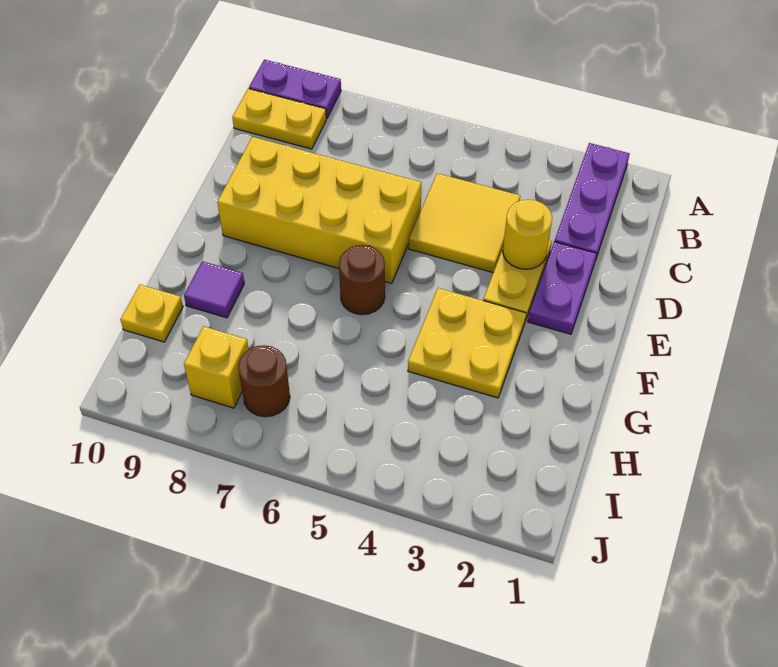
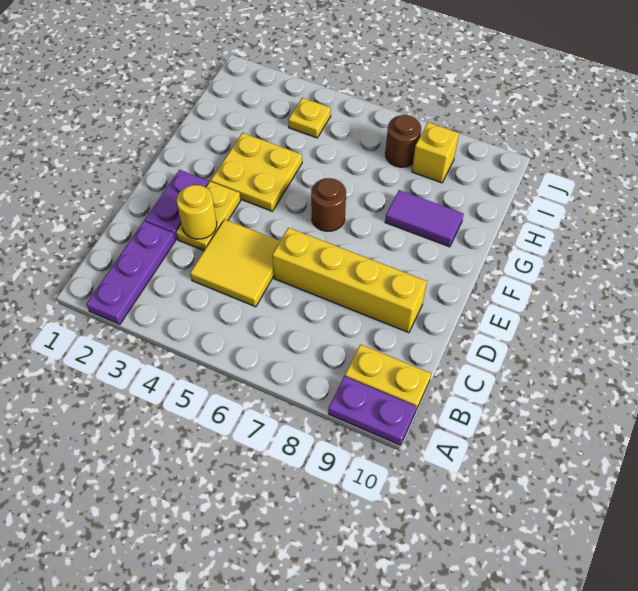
yellow brick D6:E9 level 1 -> yellow brick D6:D9 level 1
purple tile G9 level 1 -> purple tile G8:G9 level 1
yellow plate H10 level 1 -> yellow plate I4 level 1

